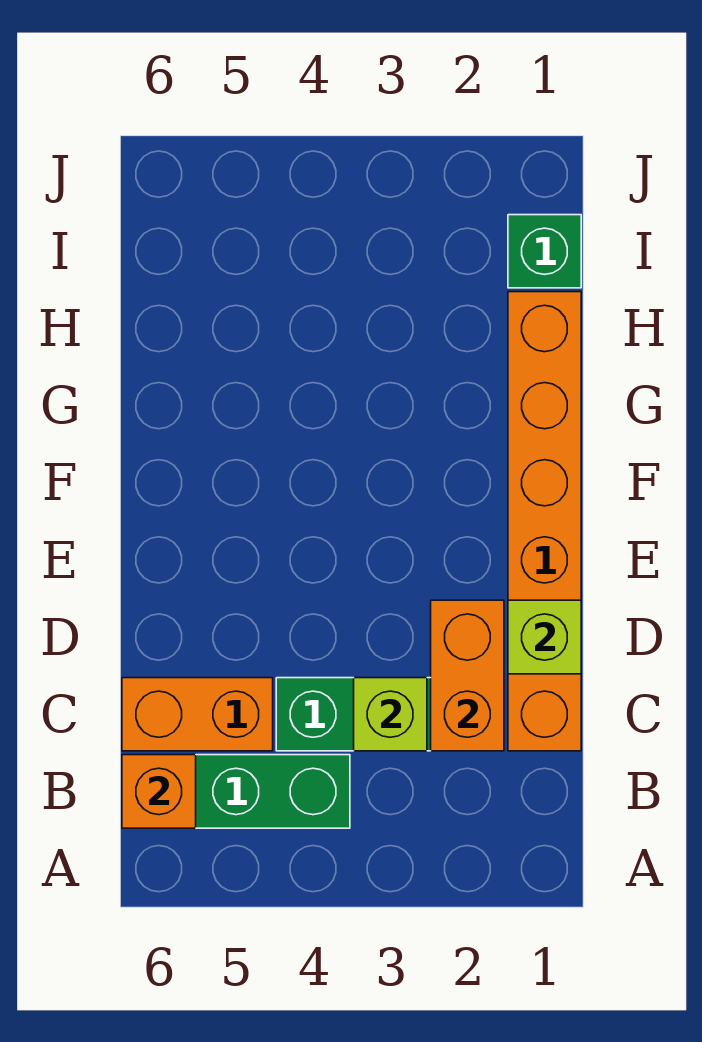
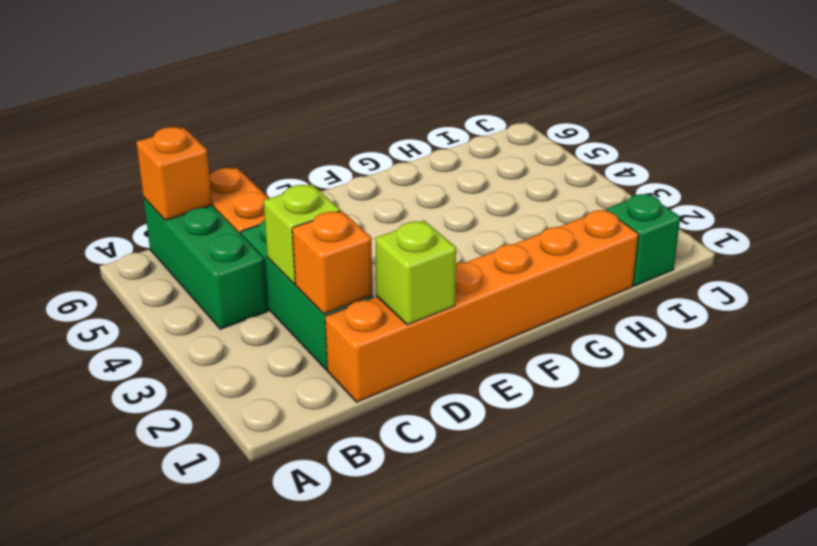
orange brick C2:D2 level 2 -> orange brick C2 level 2

